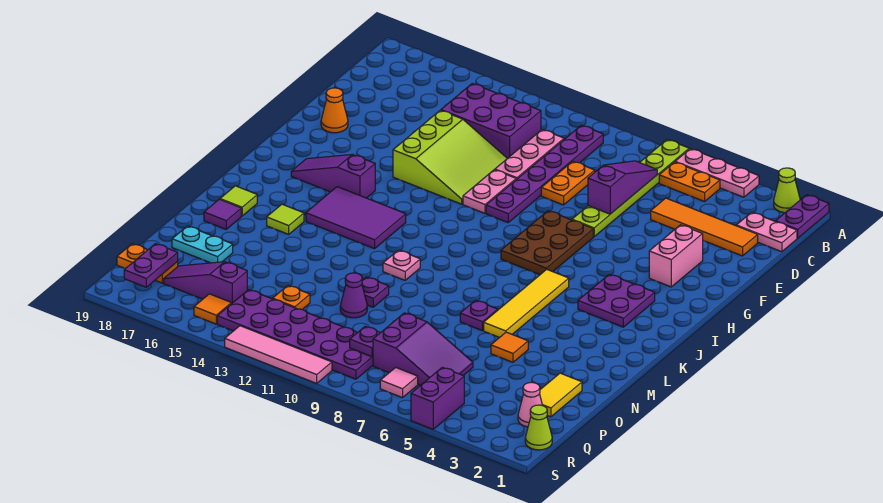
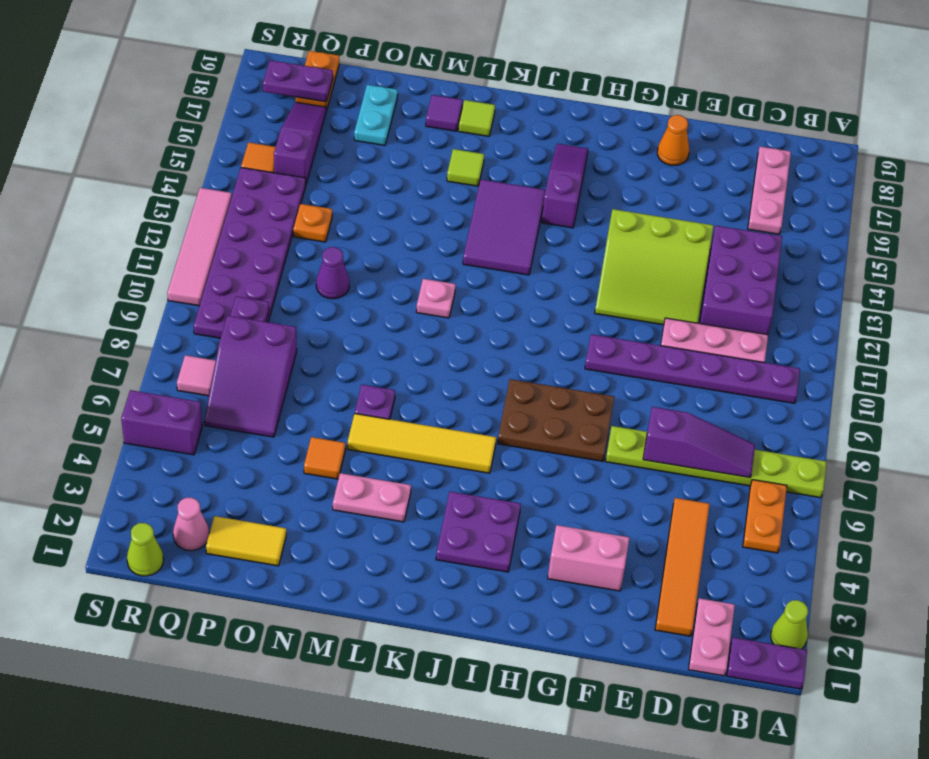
pink plate A4:A6 level 1 -> pink plate C16:C18 level 1
orange plate D9:E9 level 1 -> none
pink plate F11:G11 level 1 -> pink plate L4:M4 level 1
purple plate N11 level 1 -> none

